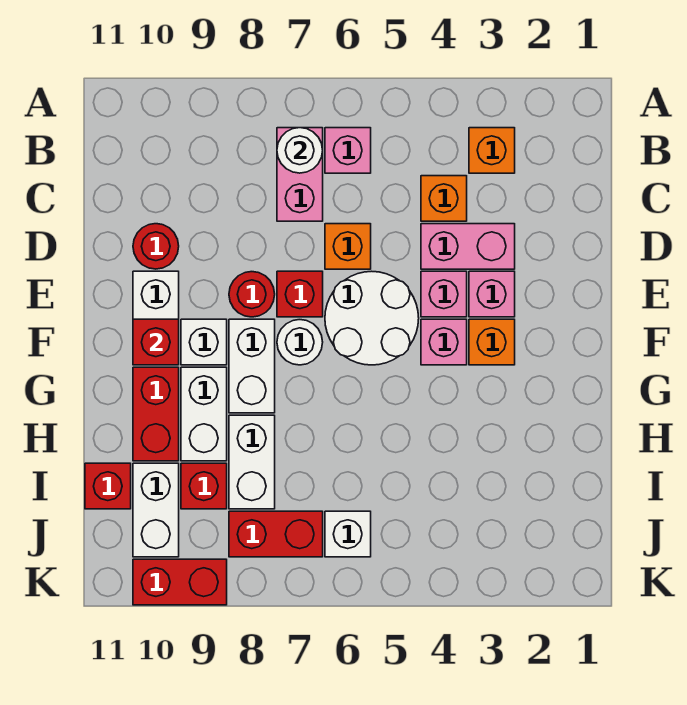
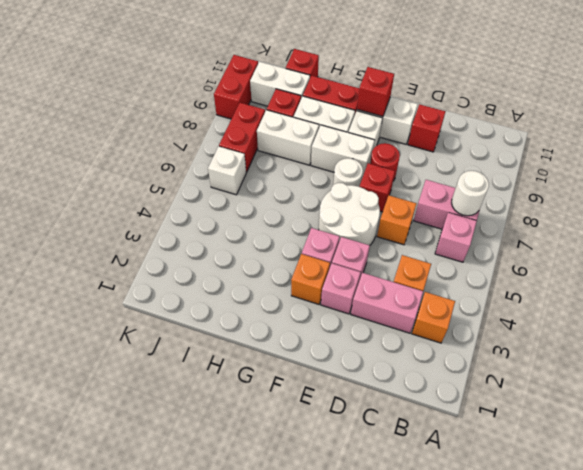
pink brick D3:D4 level 1 -> pink brick C3:D3 level 1
red round brick D10 level 1 -> red brick D10 level 1

